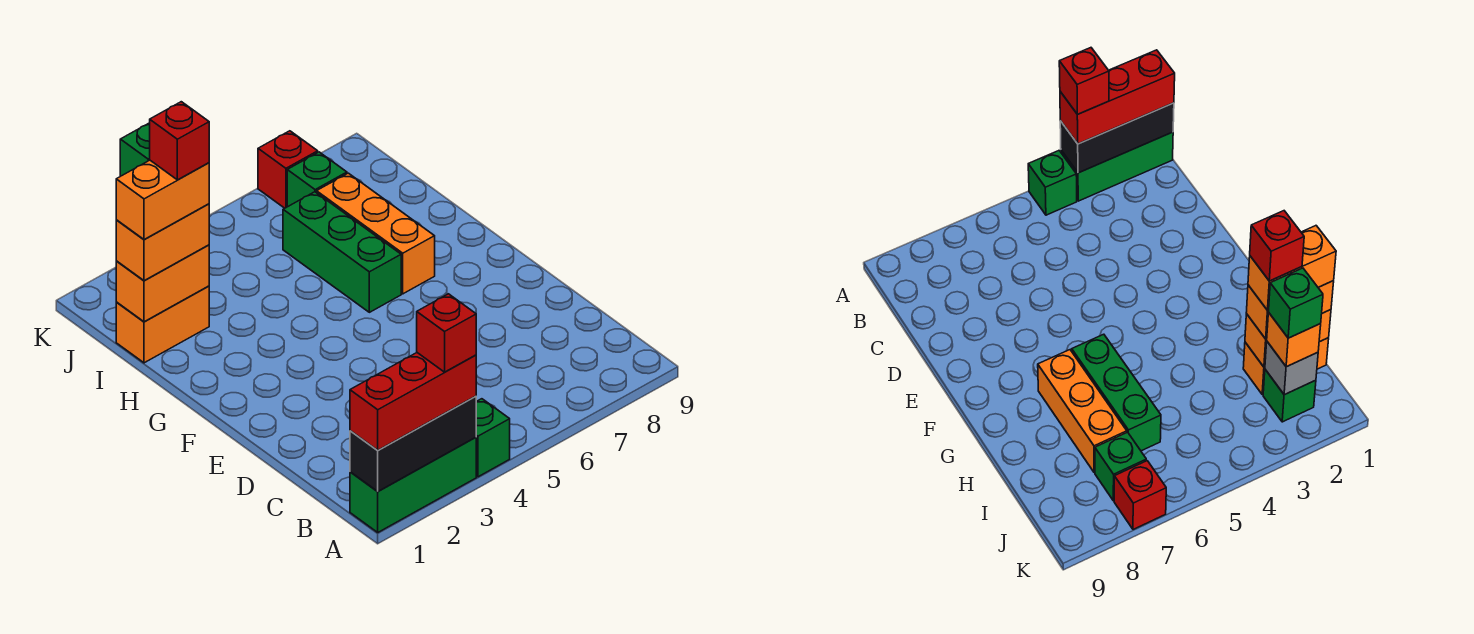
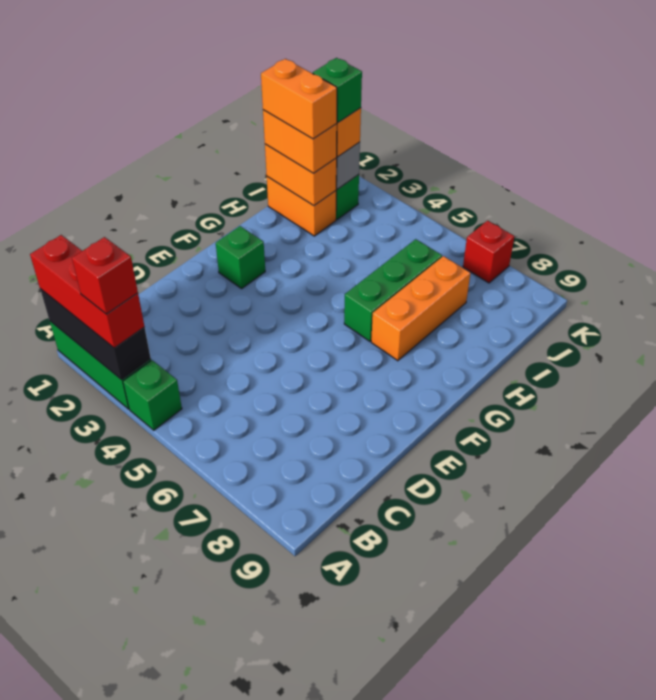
red brick I2 level 5 -> none
green brick J7 level 1 -> green brick F2 level 1

